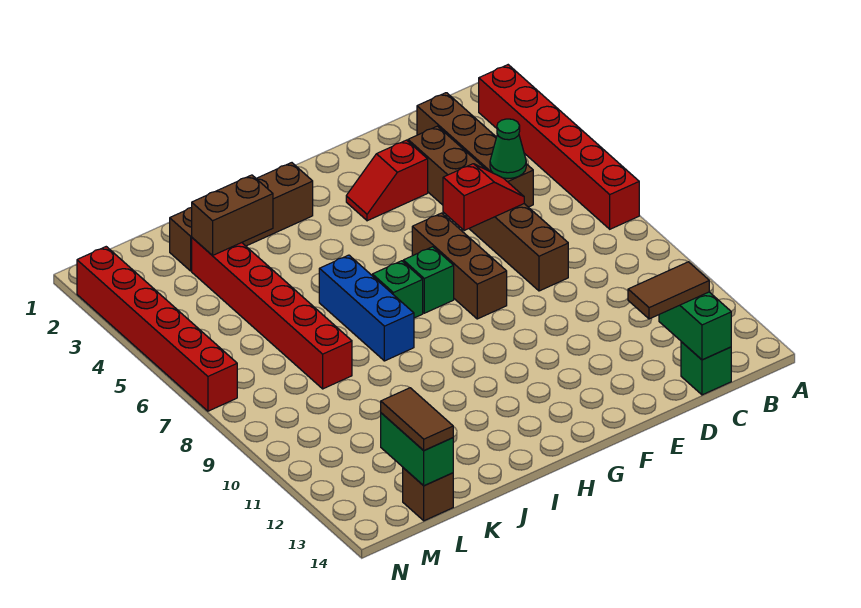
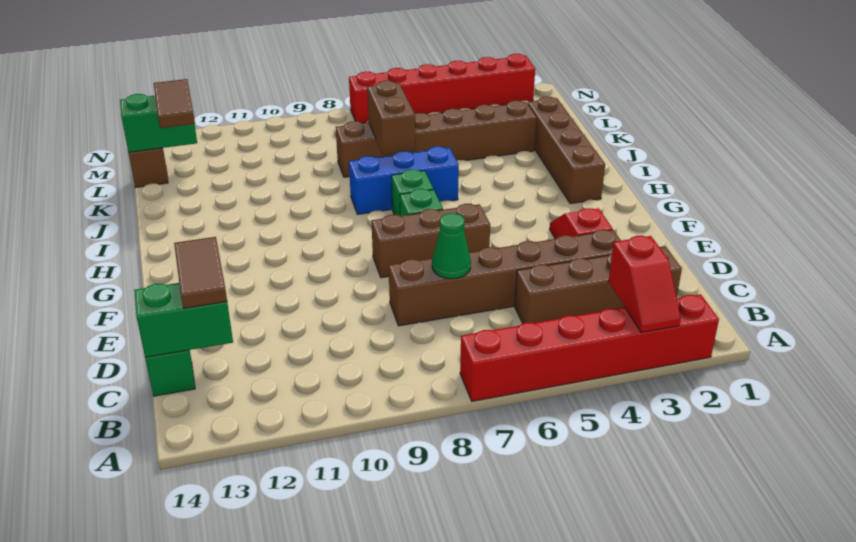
green cone C5 level 2 -> green cone D7 level 2
red slope D6:E6 level 2 top E -> red slope A3:B3 level 2 top B
brown brick J3:K3 level 2 -> brown brick J7:K7 level 2
red brick K3:K8 level 1 -> brown brick K3:K8 level 1
brown tile L13:L14 level 3 -> brown tile K13:L13 level 3

